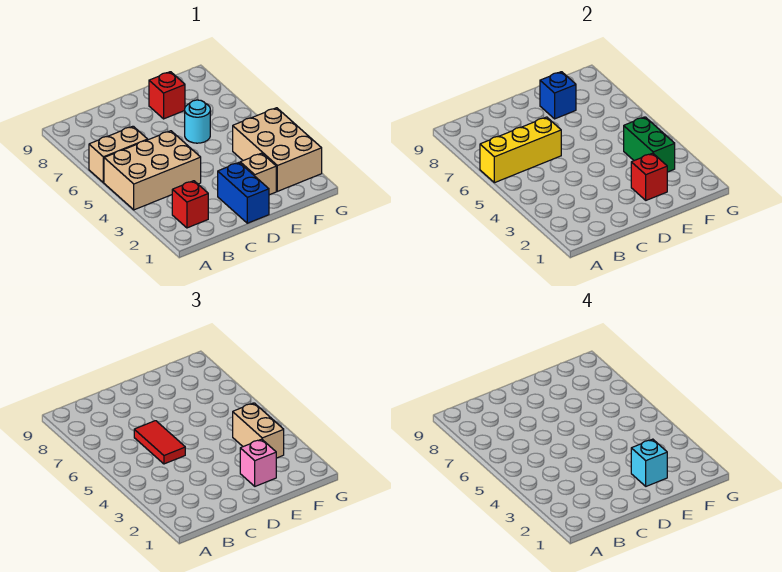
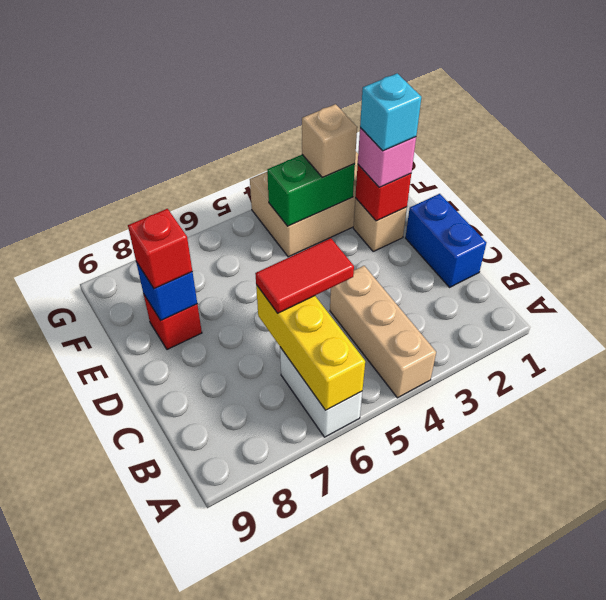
tan brick A4:C5 level 1 -> tan brick A4:C4 level 1
tan brick A6:B6 level 1 -> white brick A6:B6 level 1
red brick B2 level 1 -> red brick E8 level 3
blue brick D1:D2 level 1 -> blue brick C1:D1 level 1
cyan round brick E6 level 1 -> none
tan brick F3:F4 level 3 -> tan brick F3 level 3

